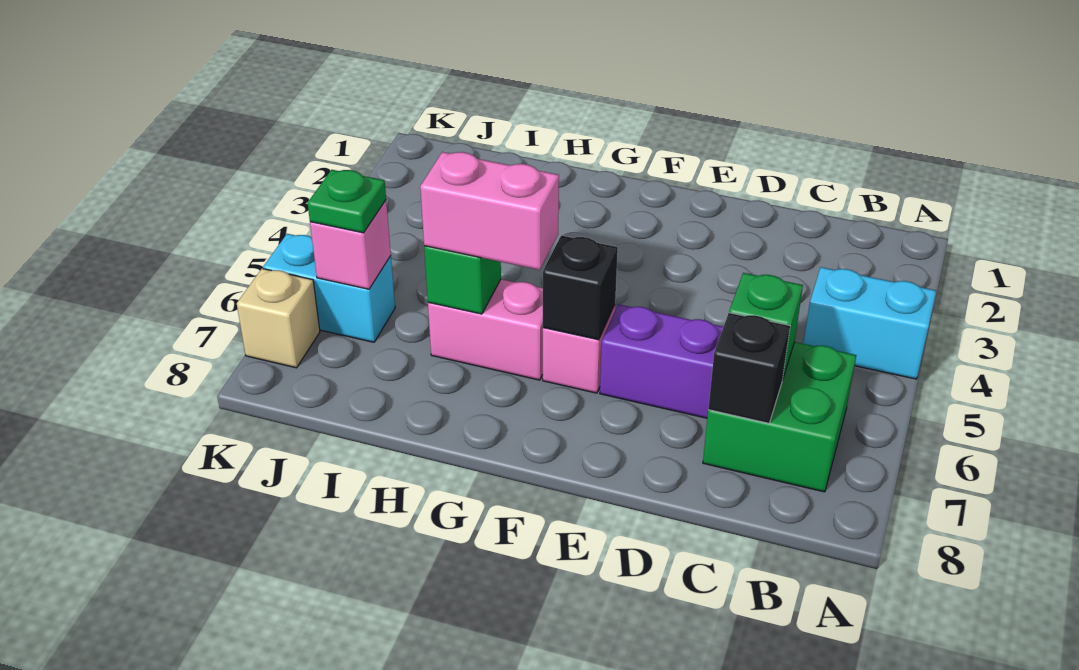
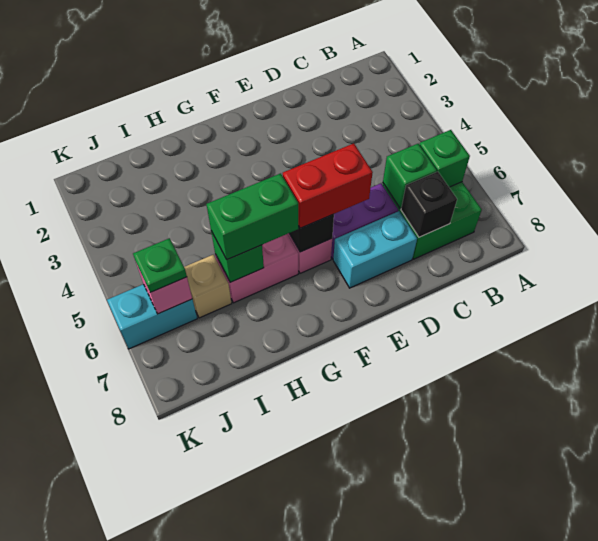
cyan brick A4:B4 level 1 -> cyan brick D7:E7 level 1
none -> green brick B6 level 2
none -> red brick E6:F6 level 3
pink brick G6:H6 level 3 -> green brick G6:H6 level 3
tan brick K7 level 1 -> tan brick I6 level 1

